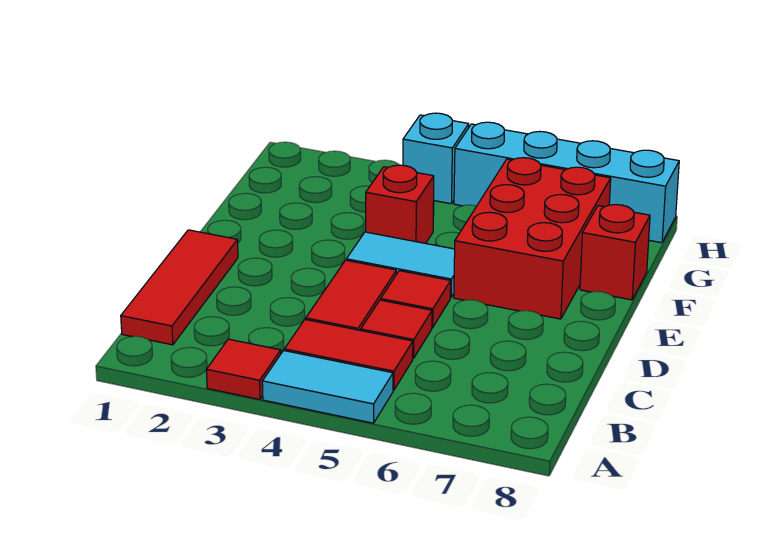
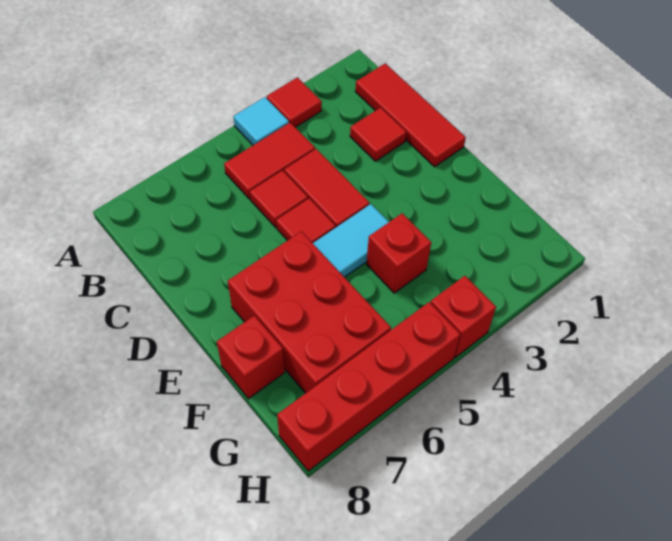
cyan tile A4:A5 level 1 -> cyan tile A4 level 1
none -> red tile C2 level 1
cyan brick H4 level 1 -> red brick H4 level 1
cyan brick H5:H8 level 1 -> red brick H5:H8 level 1

